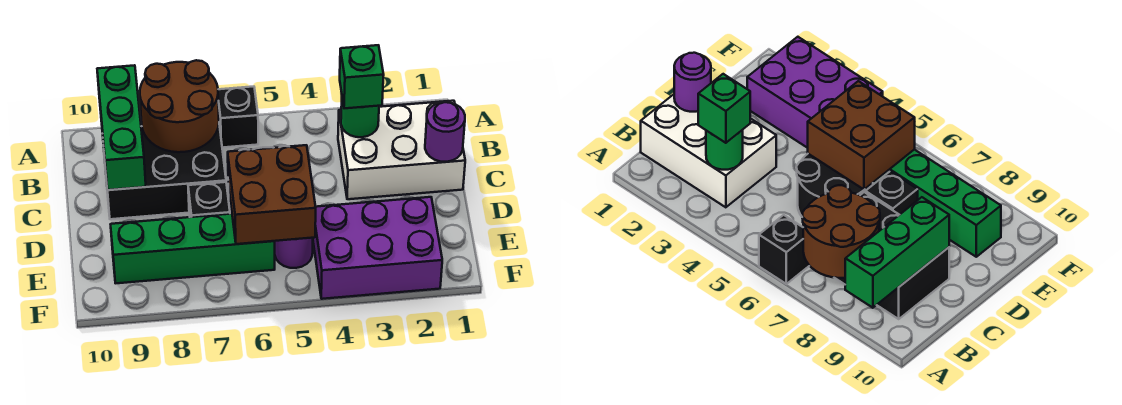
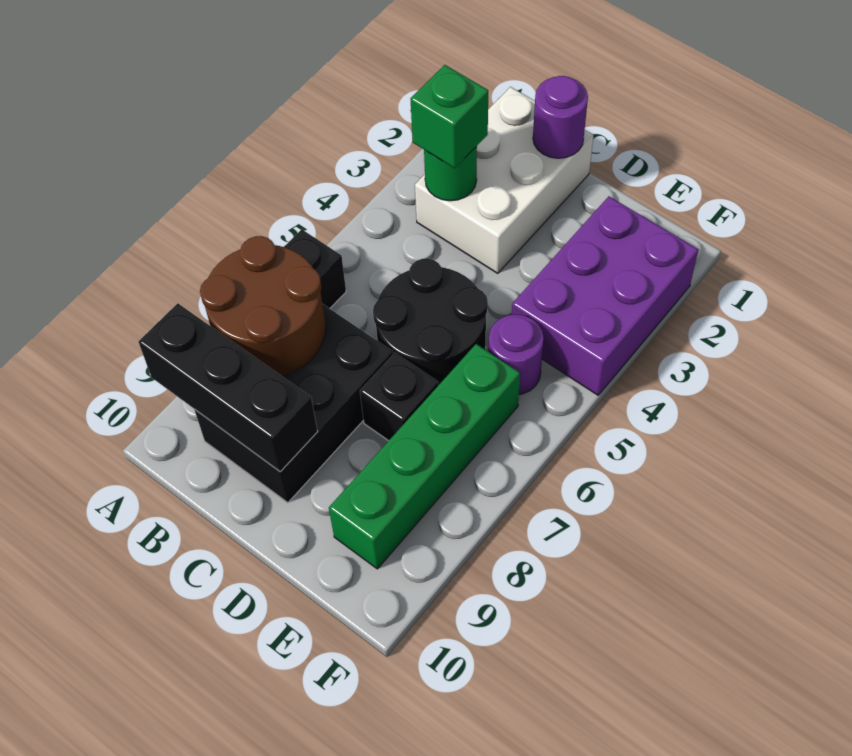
green brick A9:C9 level 2 -> black brick A9:C9 level 2
brown brick D5:E6 level 2 -> none

